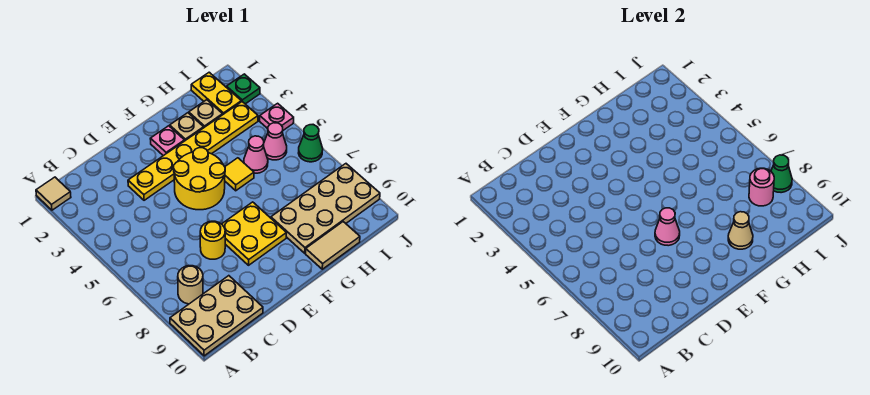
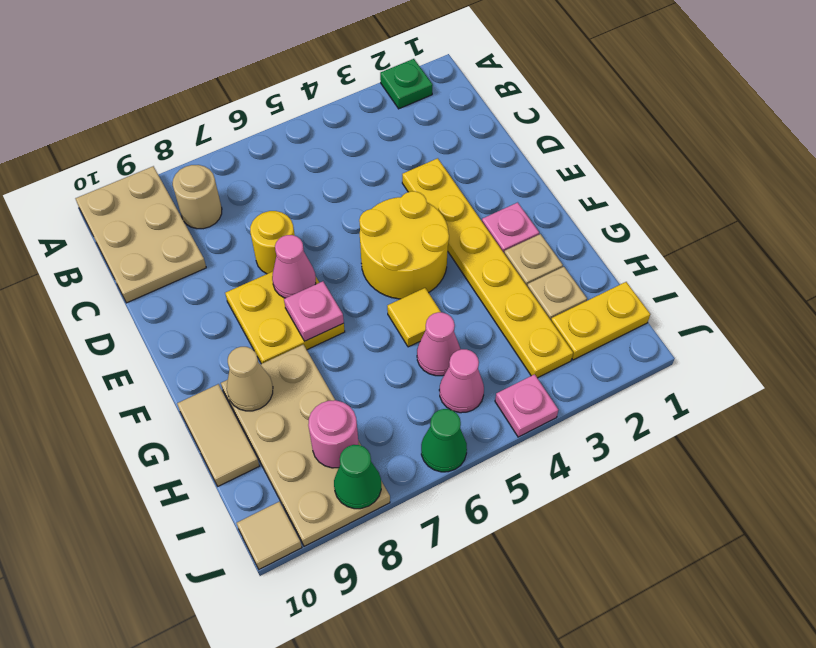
tan tile A1 level 1 -> tan tile J10 level 1
none -> pink plate F7 level 2
green plate J2 level 1 -> green plate A2 level 1

